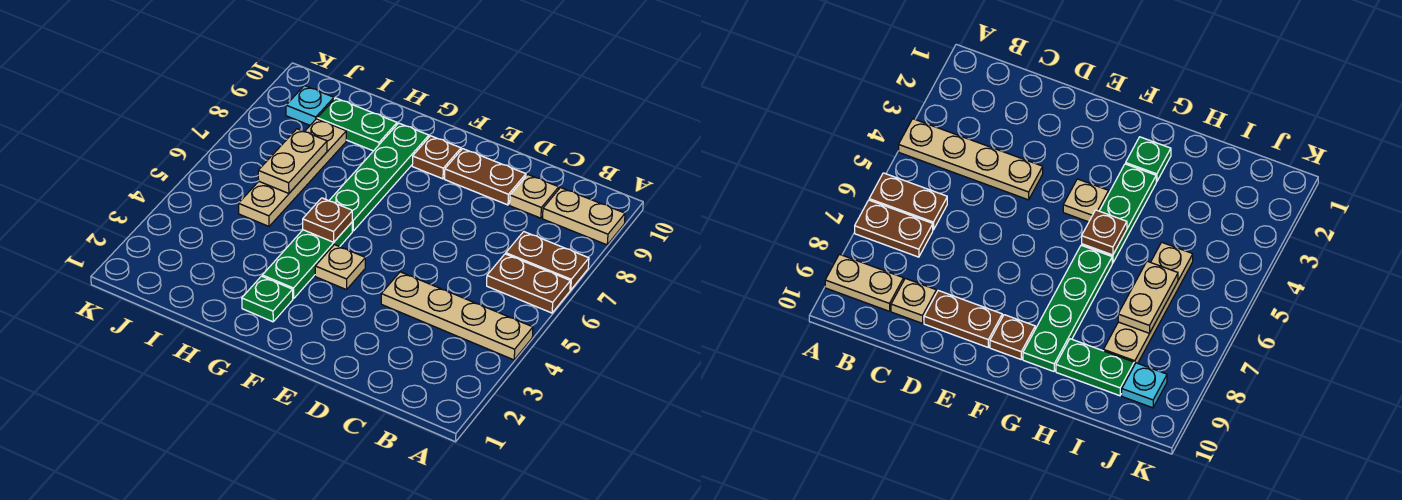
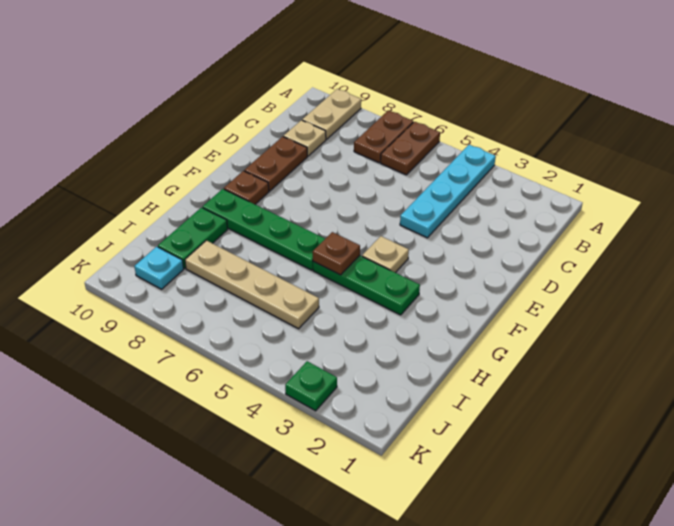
tan plate A4:D4 level 1 -> cyan plate A4:D4 level 1
green plate G2 level 1 -> green plate K3 level 1
tan plate I6:I7 level 2 -> none

